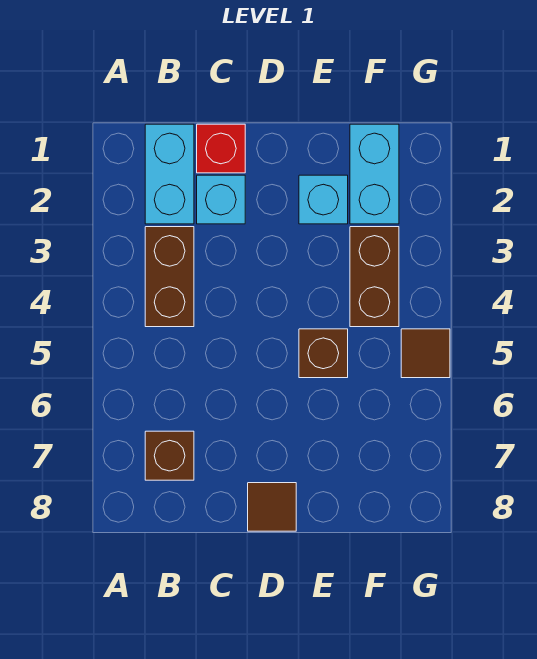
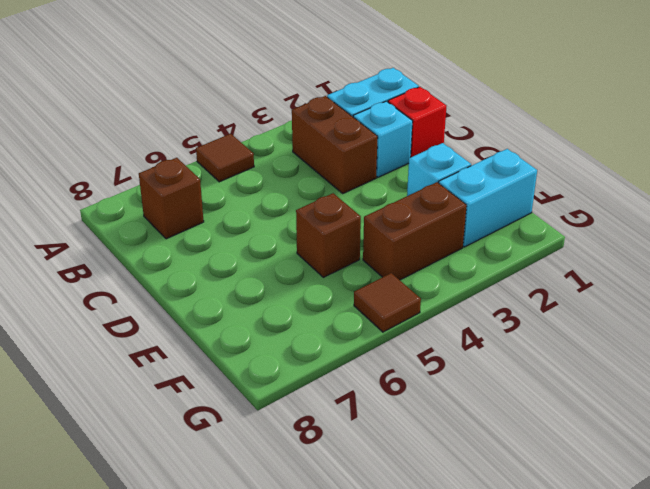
brown brick B3:B4 level 1 -> brown brick B3:C3 level 1
brown tile D8 level 1 -> brown tile A5 level 1

